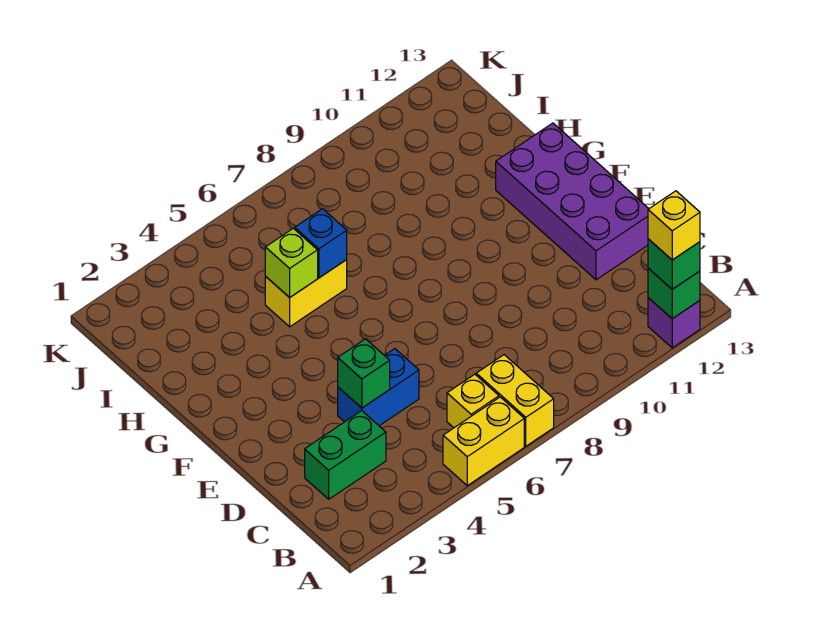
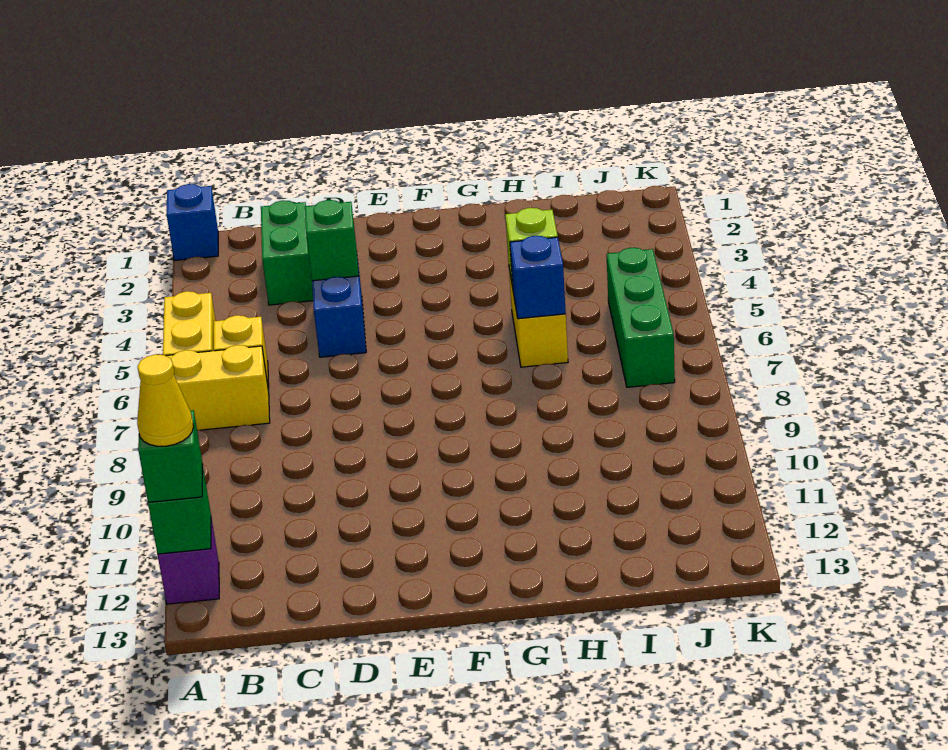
none -> blue brick A1 level 1
yellow brick A12 level 4 -> yellow cone A12 level 4
purple brick D12:G13 level 1 -> none
none -> green brick J5:J7 level 1

